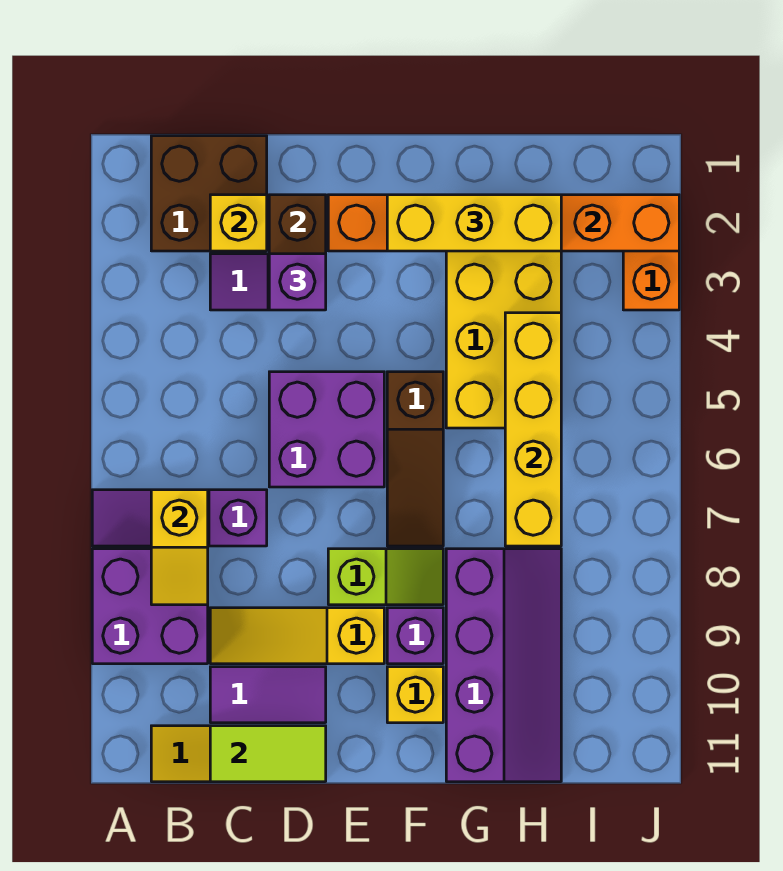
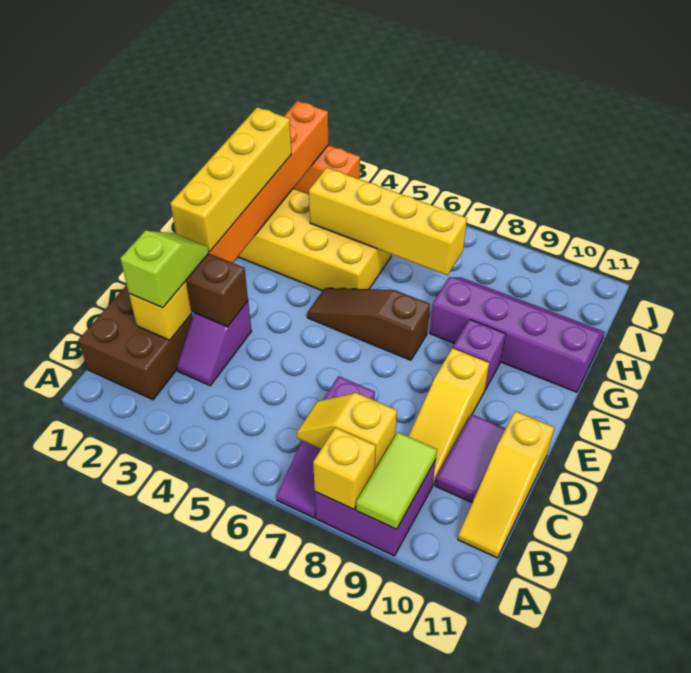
yellow slope B7:B8 level 2 top 7 -> yellow slope B7:B8 level 2 top 8
lime tile C11:D11 level 2 -> lime tile A9:B9 level 2
purple brick D3 level 3 -> none
purple brick D5:E6 level 1 -> none
lime slope E8:F8 level 1 top E -> lime slope C2:D2 level 3 top C
yellow brick F2:H2 level 3 -> yellow brick E2:H2 level 3
brown slope F5:F7 level 1 top 5 -> brown slope F5:F7 level 1 top 7
yellow brick F10 level 1 -> yellow brick A8 level 2

